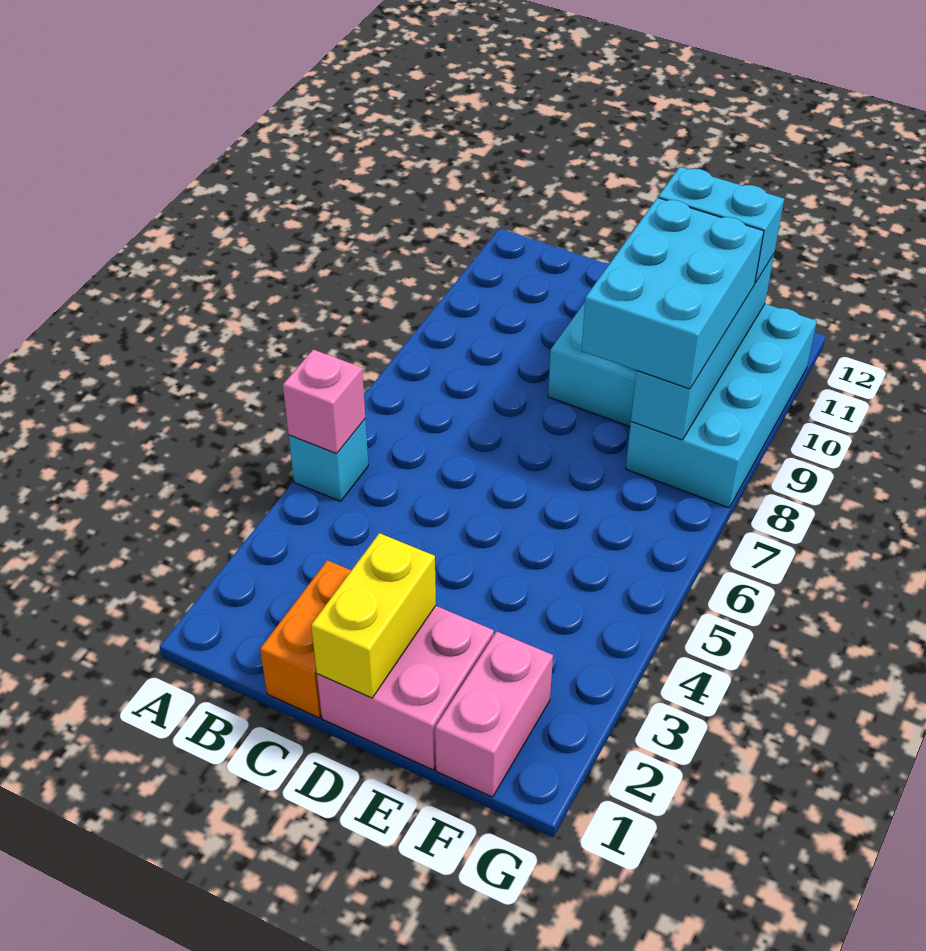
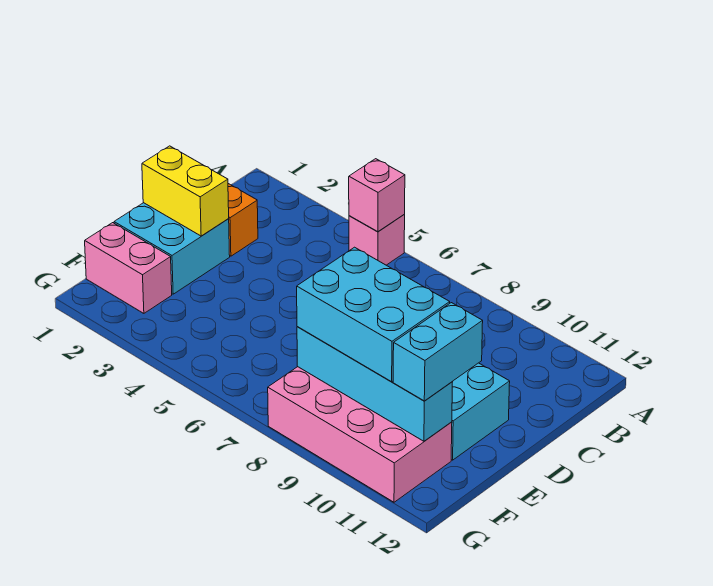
cyan brick A5 level 1 -> pink brick A5 level 1
pink brick D1:E2 level 1 -> cyan brick D1:E2 level 1
cyan brick F8:G11 level 1 -> pink brick F8:G11 level 1

